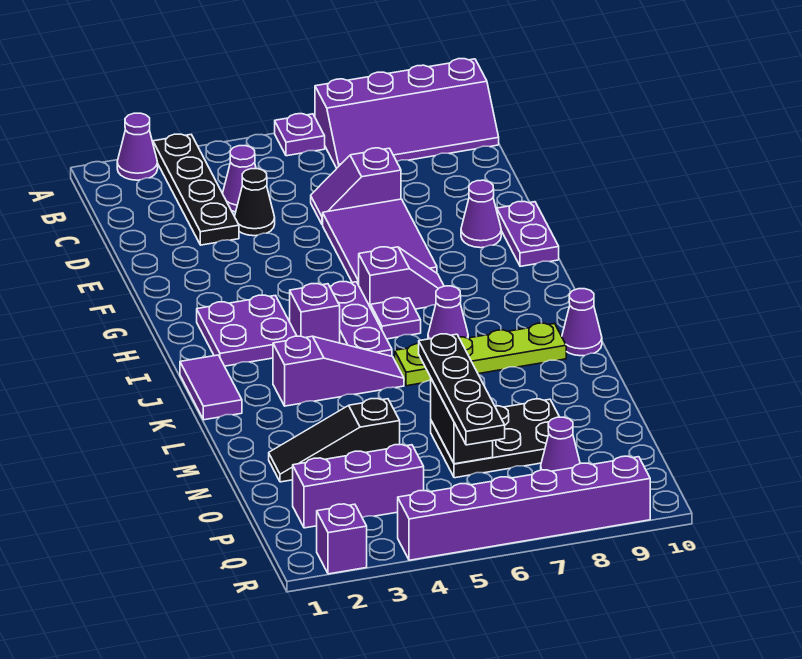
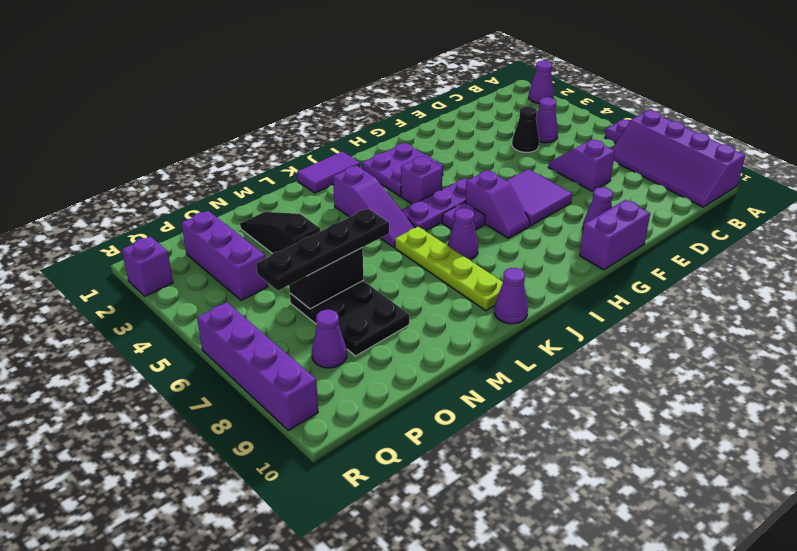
black plate A3:D3 level 1 -> none
purple tile E6:G7 level 1 -> purple tile F6:G7 level 1
purple plate F10:G10 level 1 -> purple brick F10:G10 level 1
purple brick R4:R9 level 1 -> purple brick R6:R9 level 1

